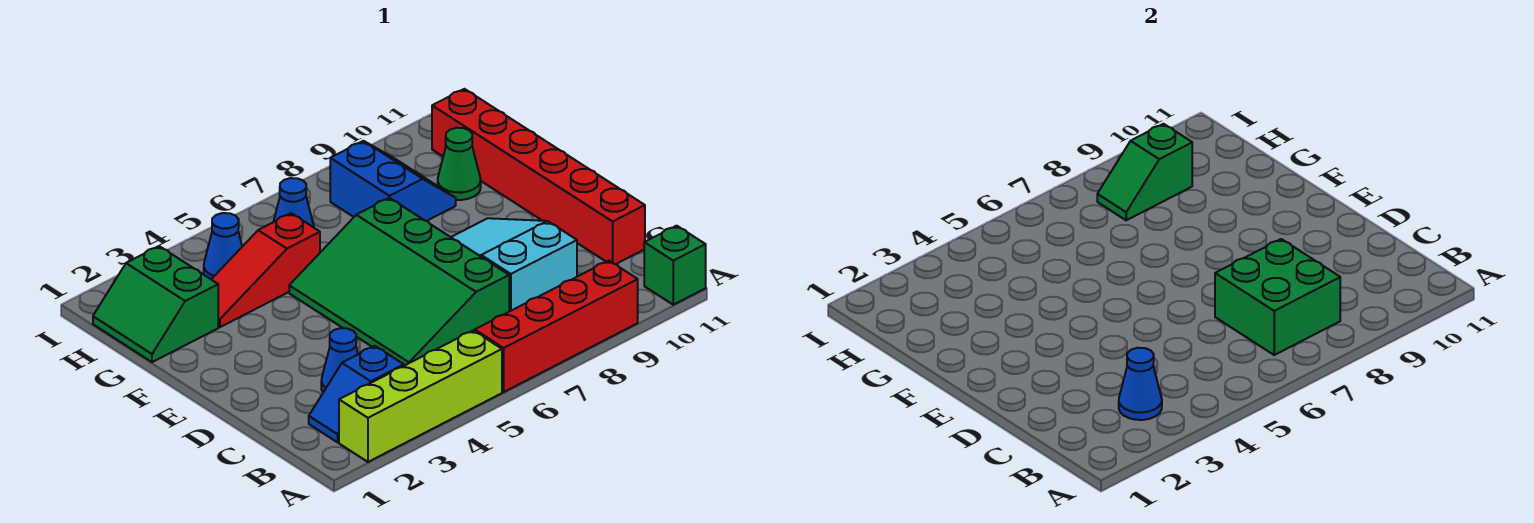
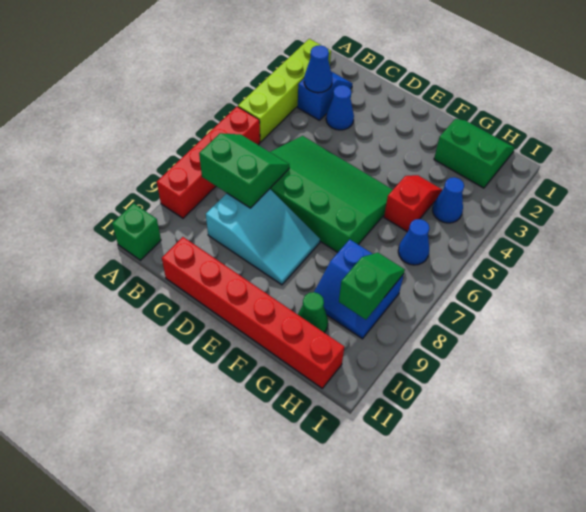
green brick B7:C8 level 2 -> green slope B7:C8 level 2 top 8
red slope G3:G5 level 1 top 5 -> red slope G4:G5 level 1 top 5

